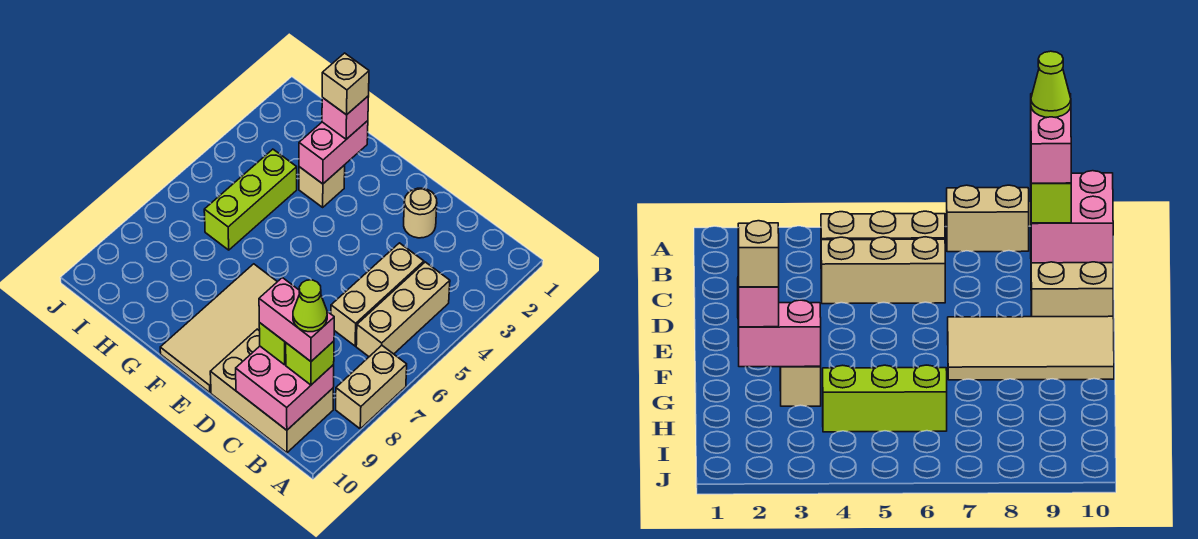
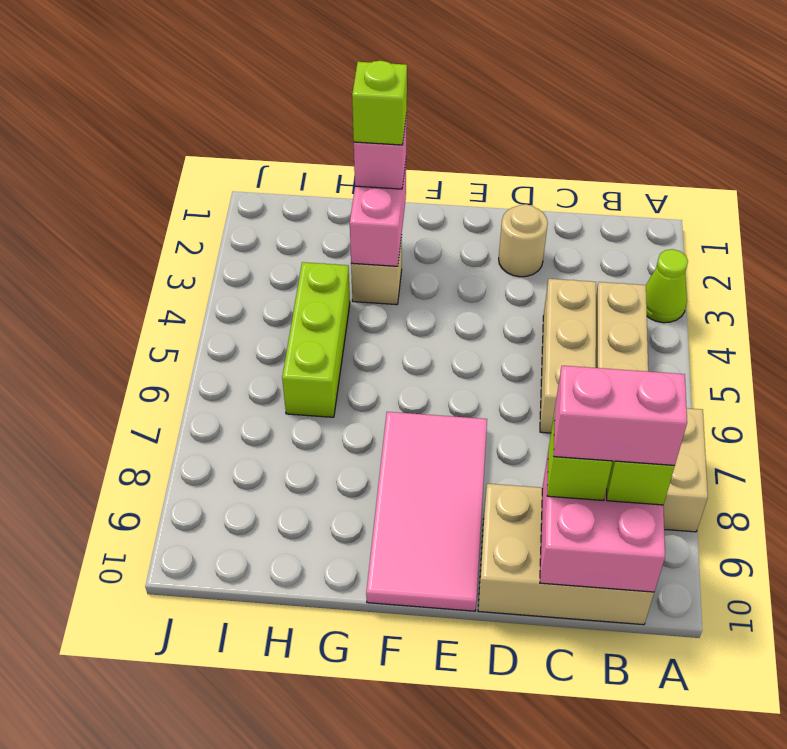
lime cone B9 level 5 -> lime cone A3 level 1
tan tile E7:F10 level 1 -> pink tile E7:F10 level 1
tan brick G2 level 4 -> lime brick G2 level 4

